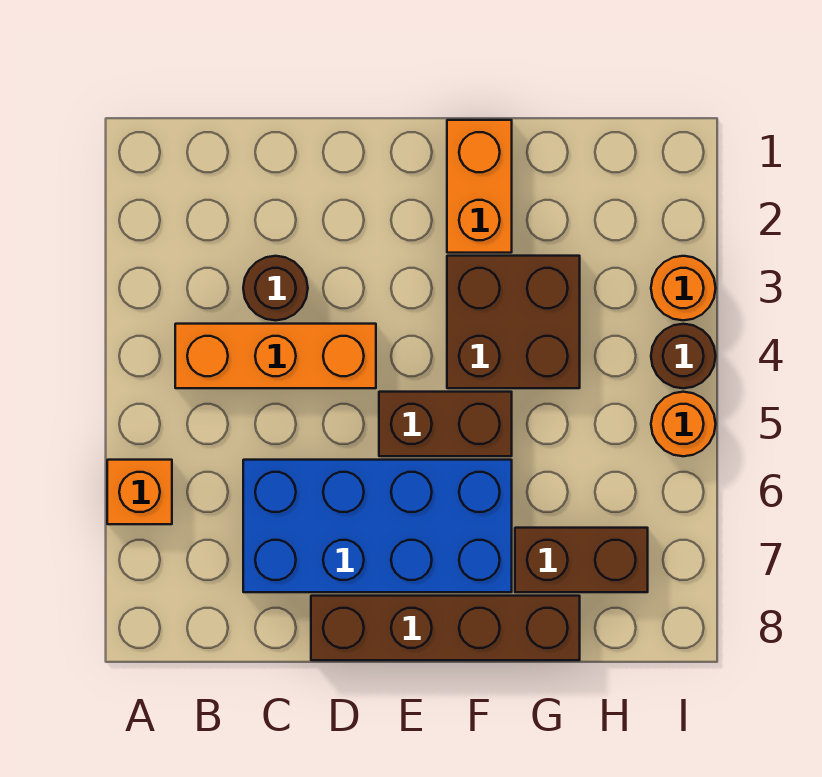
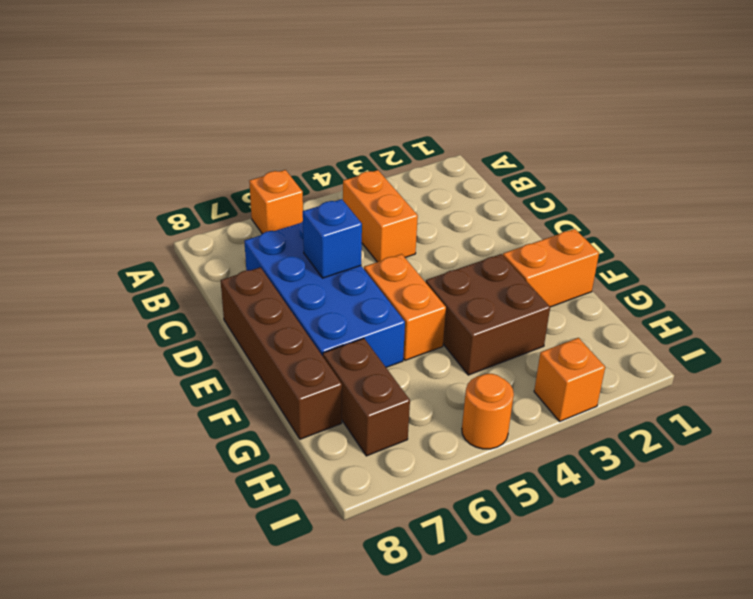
orange brick B4:D4 level 1 -> orange brick B4:C4 level 1
brown round brick C3 level 1 -> none
none -> blue brick D6 level 2
brown brick E5:F5 level 1 -> orange brick E5:F5 level 1
orange round brick I3 level 1 -> orange brick I3 level 1
brown round brick I4 level 1 -> none

